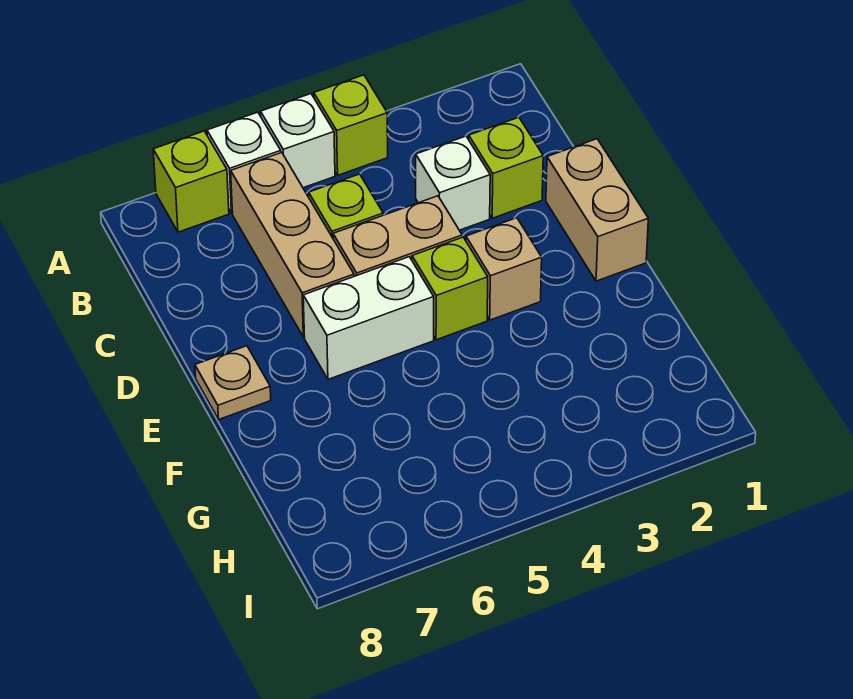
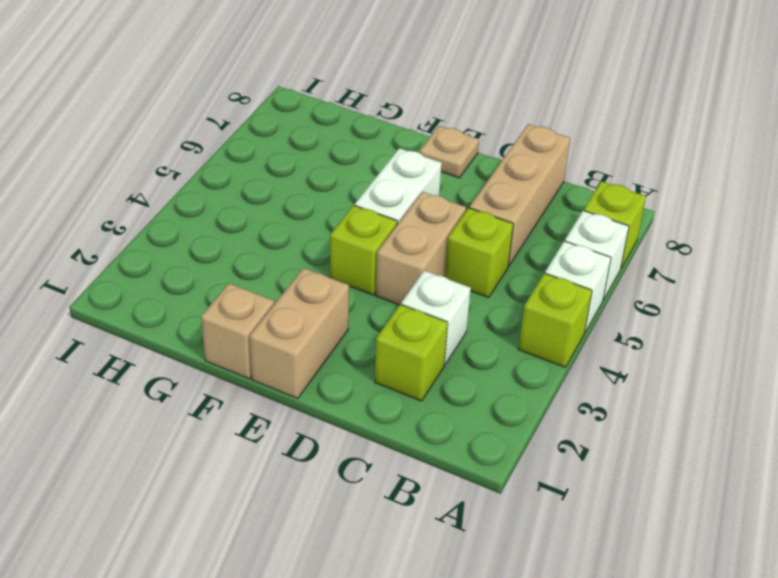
tan brick B6:D6 level 1 -> tan brick C6:C8 level 1
tan brick D1:E1 level 1 -> tan brick E1:E2 level 1
tan brick E3 level 1 -> tan brick F1 level 1

